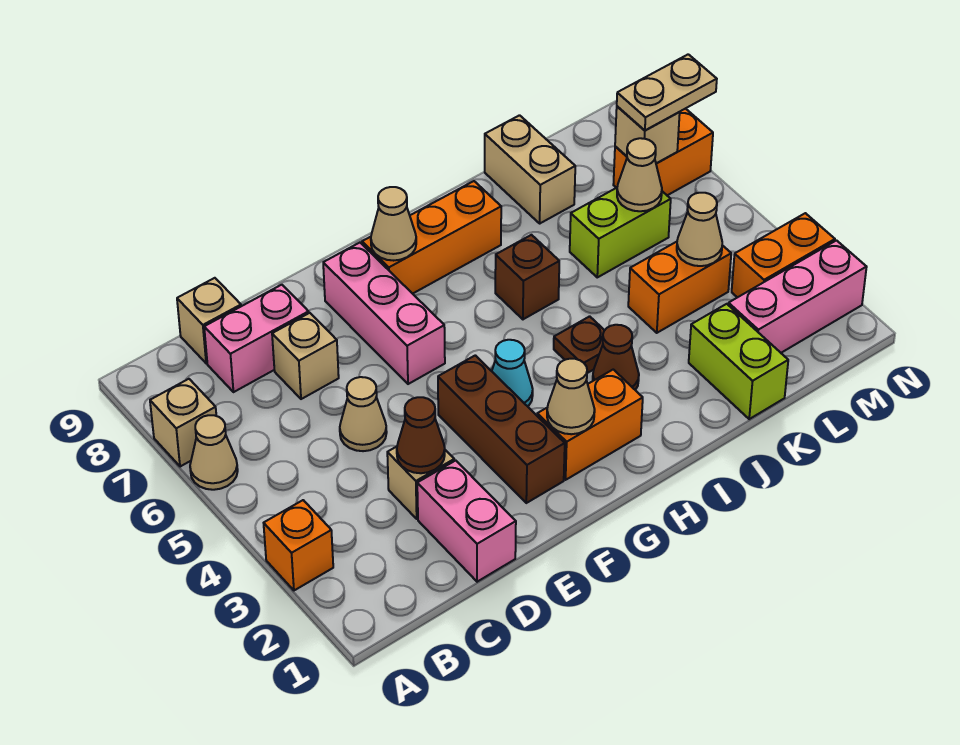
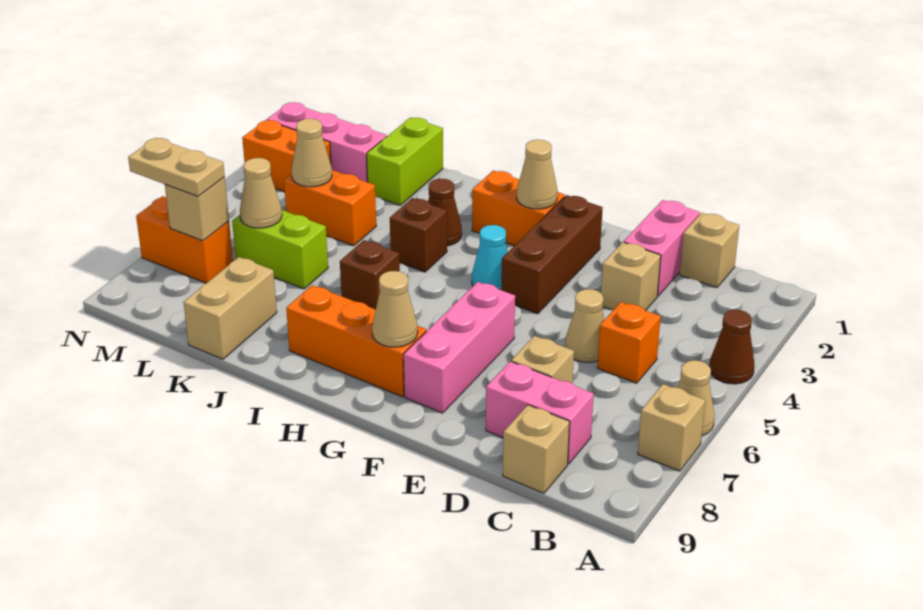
orange brick A3 level 1 -> orange brick C5 level 1
none -> tan brick C1 level 1
brown cone D3 level 2 -> brown cone A4 level 1
brown plate I4 level 1 -> brown brick I4 level 1

